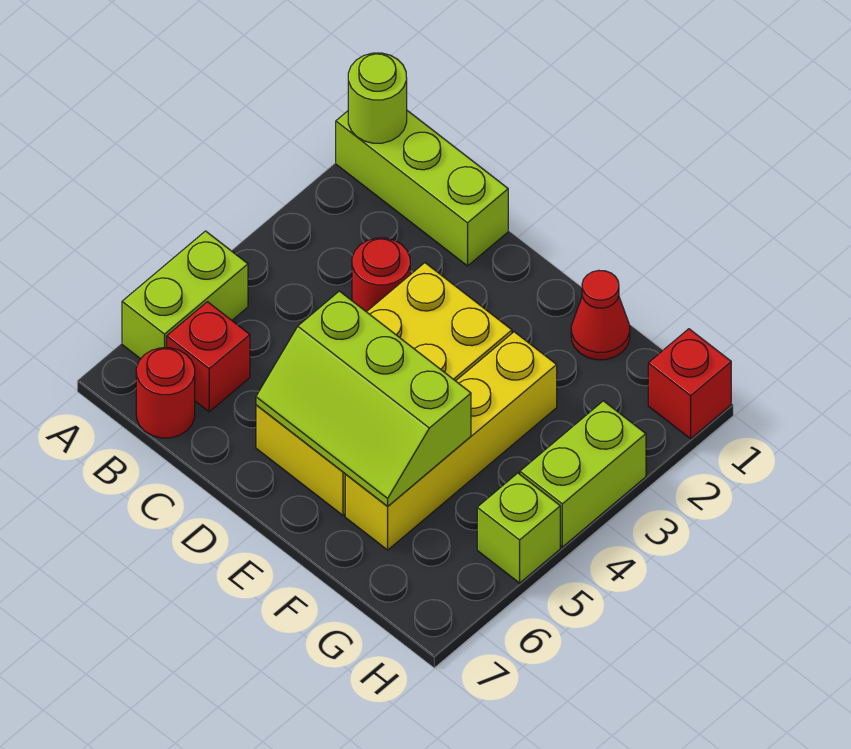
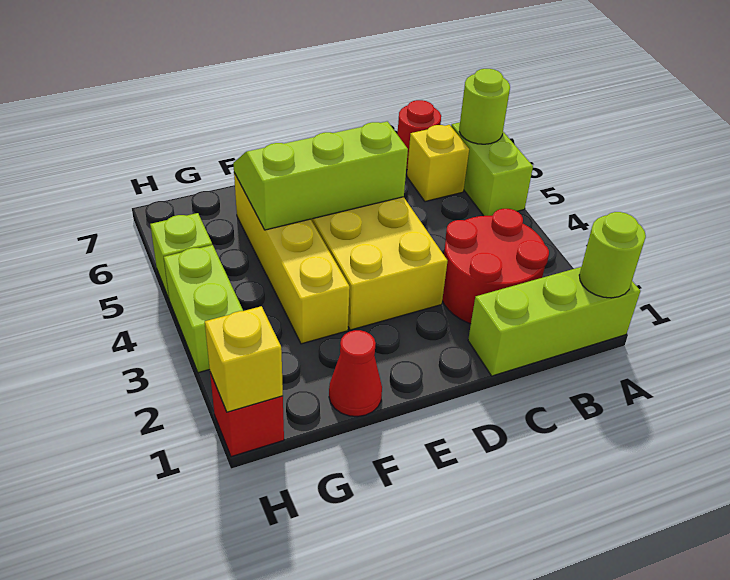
none -> lime round brick A6 level 2
red brick B6 level 1 -> yellow brick B6 level 1
red round brick C3 level 1 -> red round brick B2:C3 level 1
none -> yellow brick H1 level 2

